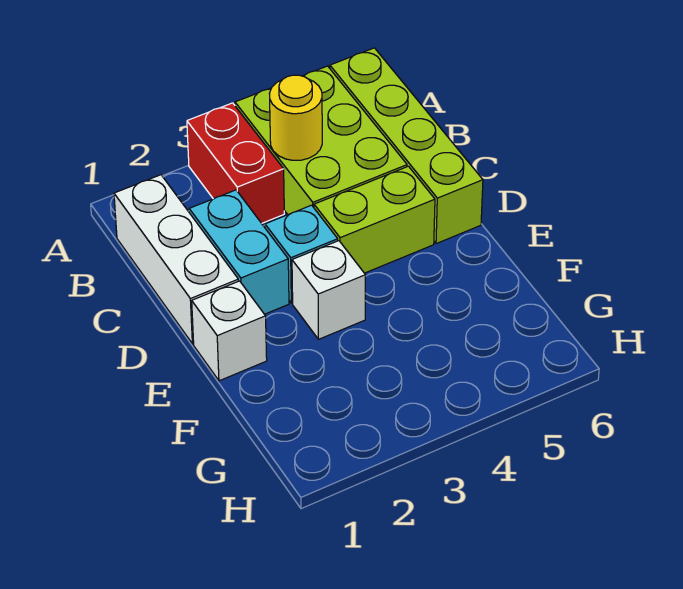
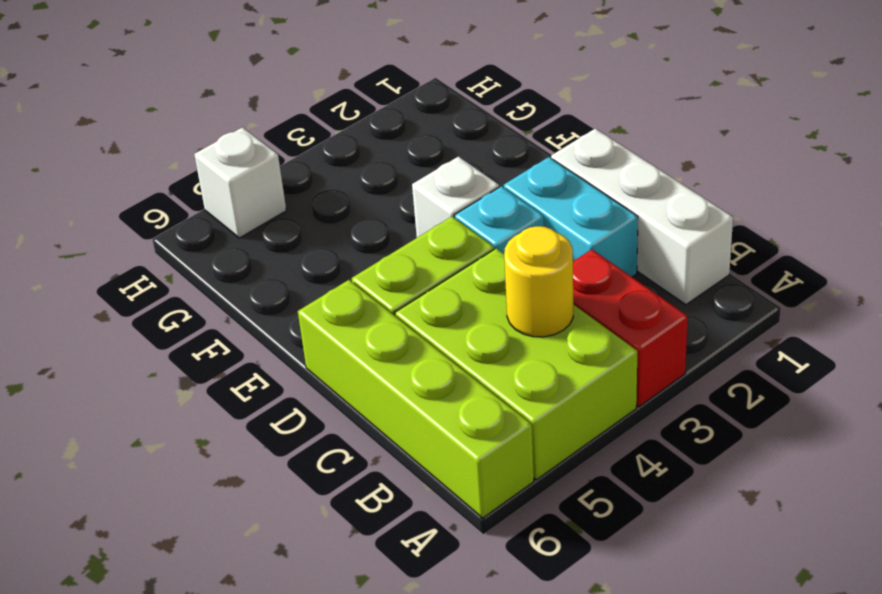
white brick E1 level 1 -> white brick H5 level 1

